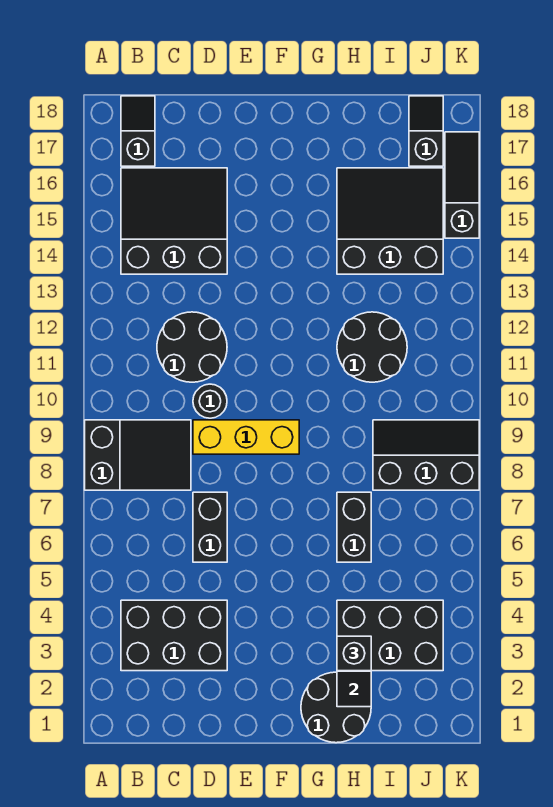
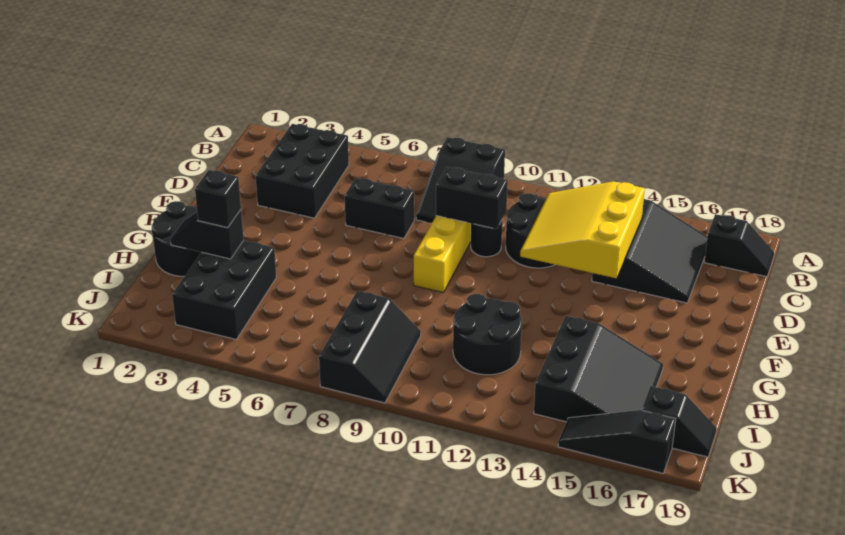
none -> yellow slope C12:E14 level 2 top 14
black brick H6:H7 level 1 -> black brick D9:D10 level 2
black slope K15:K17 level 1 top 15 -> black slope K15:K17 level 1 top 17

